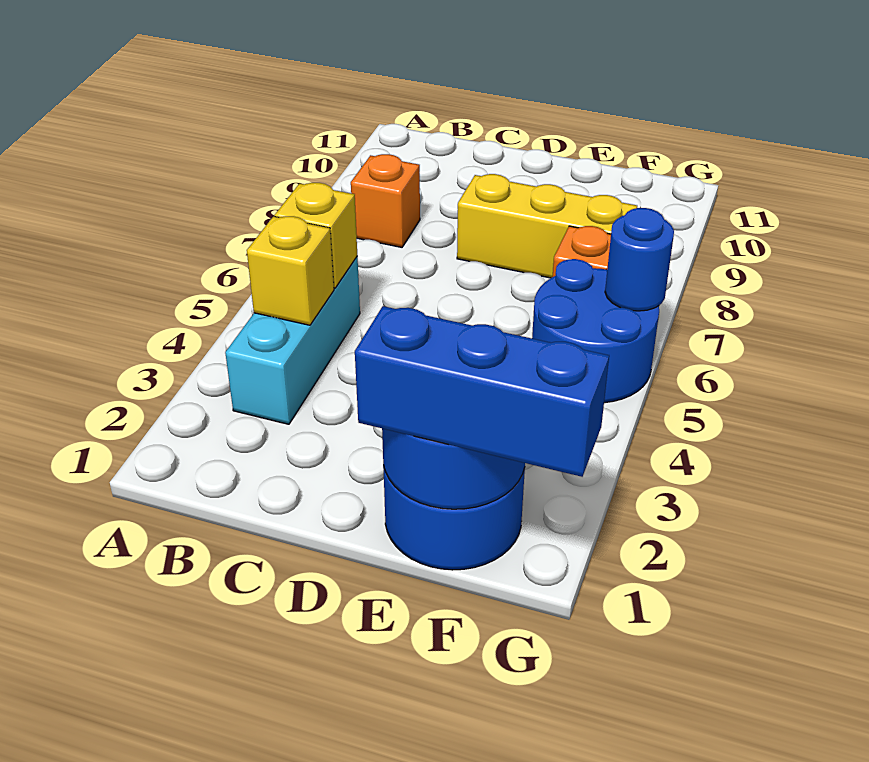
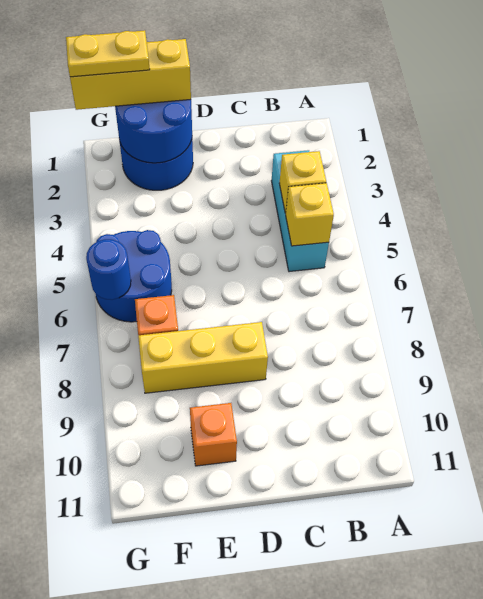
orange brick B8 level 1 -> orange brick E10 level 1
blue brick E1:G1 level 3 -> yellow brick E1:G1 level 3
none -> yellow plate F1:G1 level 4

